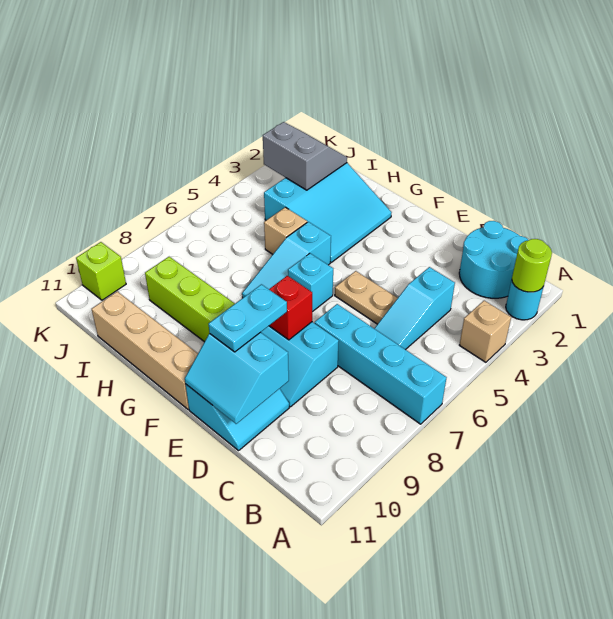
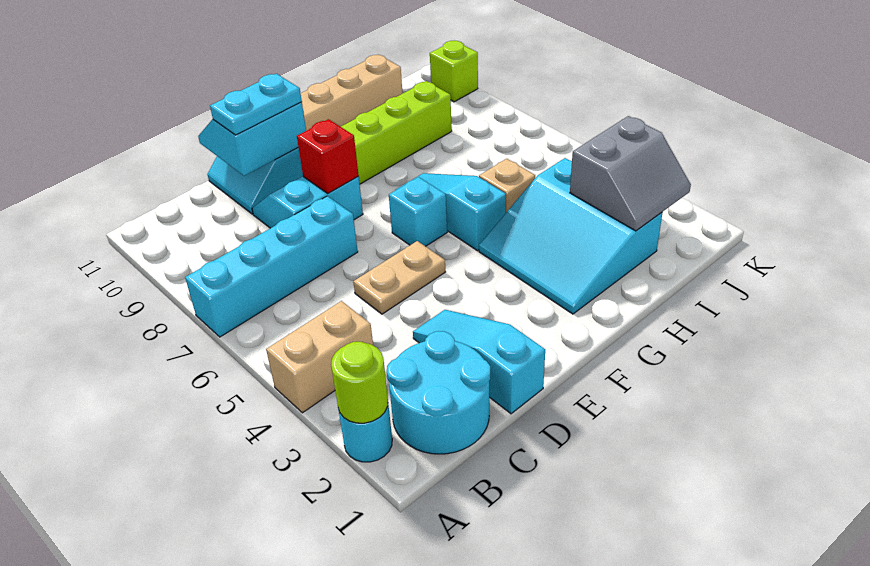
tan brick A4 level 1 -> tan brick A4:B4 level 1
cyan slope C4:C6 level 1 top 4 -> cyan slope D1:D3 level 1 top 1
cyan plate E9:E10 level 3 -> cyan plate D10:E10 level 3

